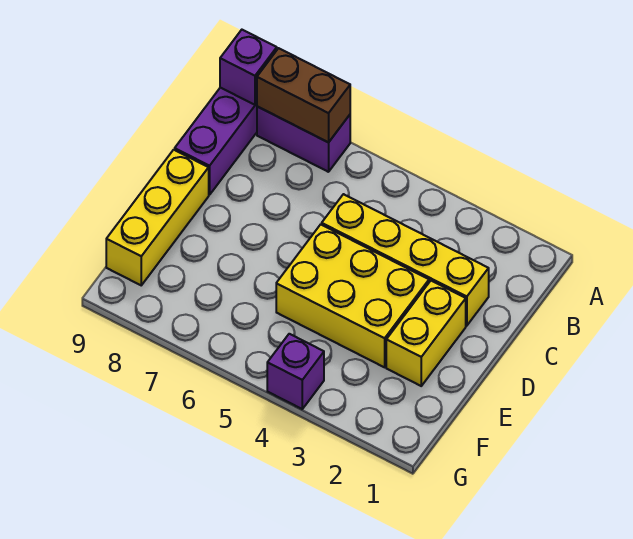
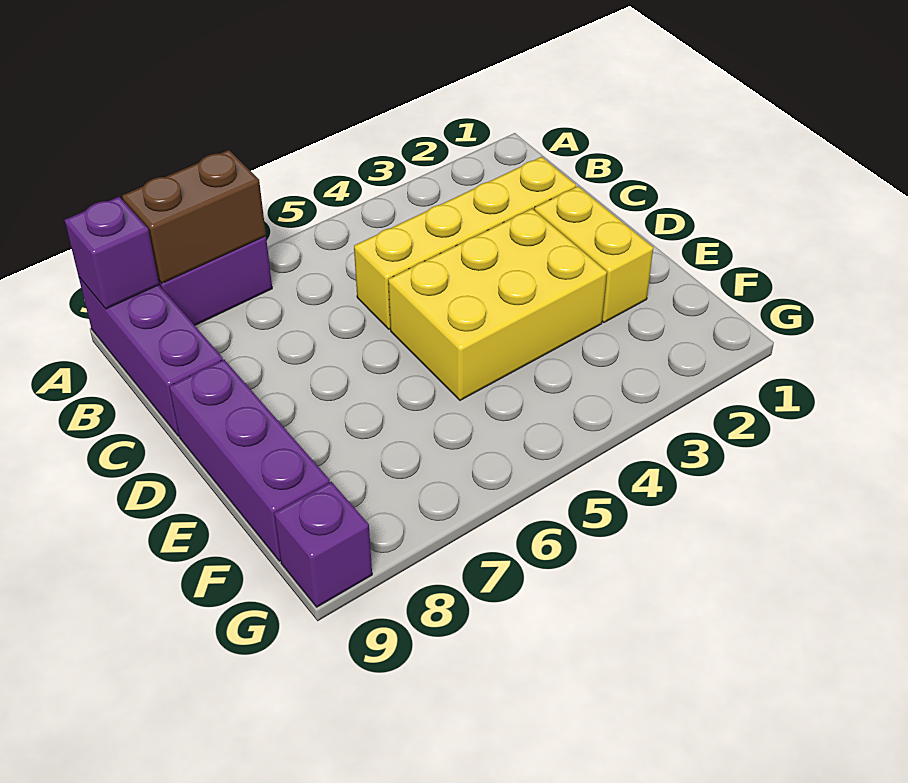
yellow brick D9:F9 level 1 -> purple brick D9:F9 level 1
purple brick G4 level 1 -> purple brick G9 level 1

